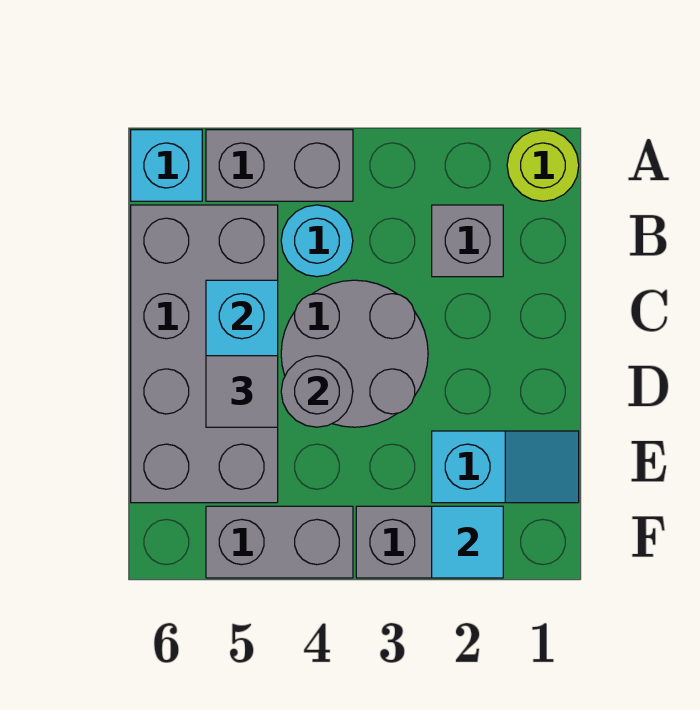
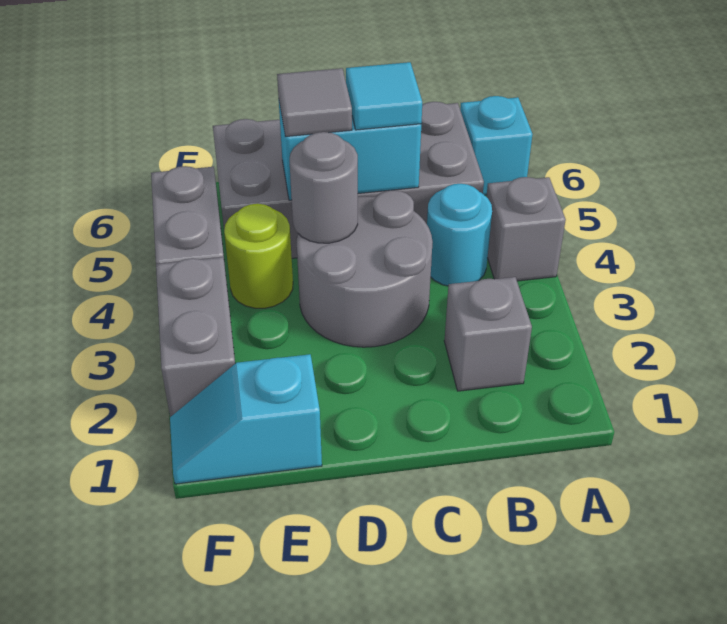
lime round brick A1 level 1 -> lime round brick E4 level 1
grey brick A4:A5 level 1 -> grey brick A4 level 1
cyan slope E1:E2 level 1 top 2 -> cyan slope E1:F1 level 1 top E
cyan tile F2 level 2 -> cyan tile C5 level 3

